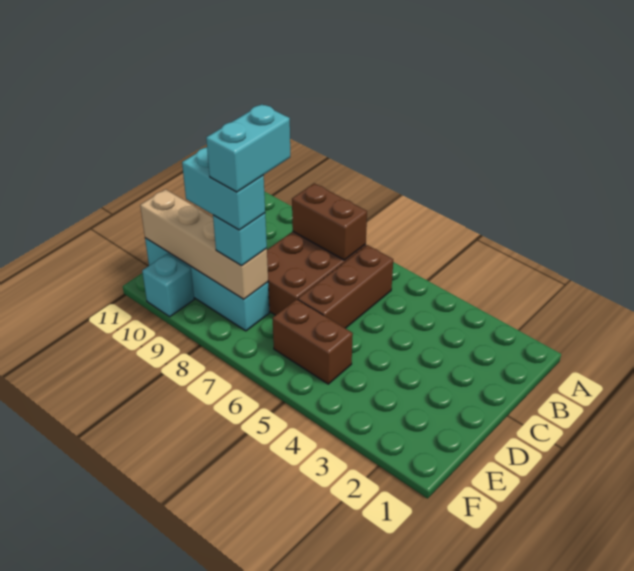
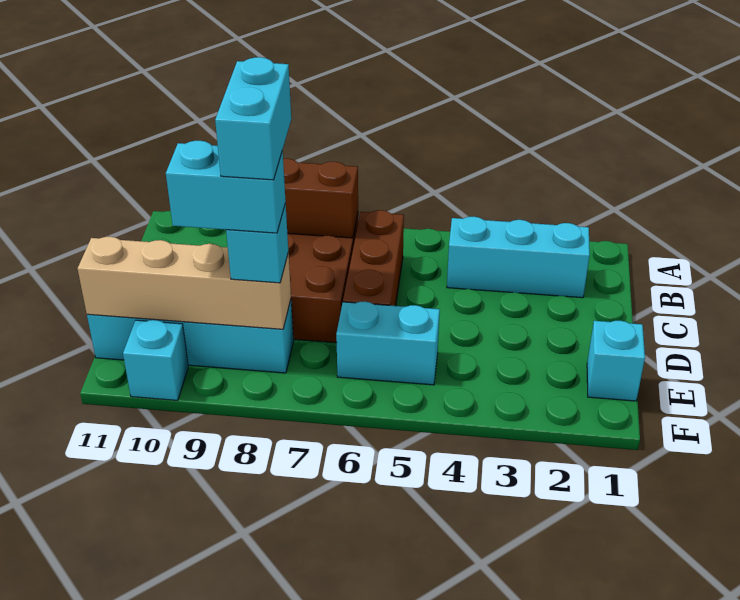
none -> cyan brick B2:B4 level 1
none -> cyan brick E1 level 1
brown brick E5:E6 level 1 -> cyan brick E5:E6 level 1

